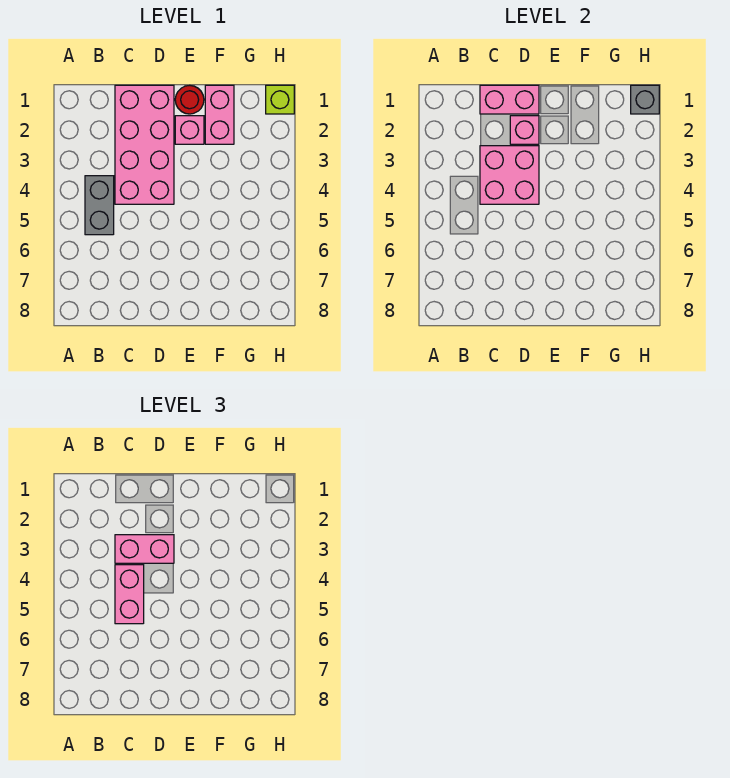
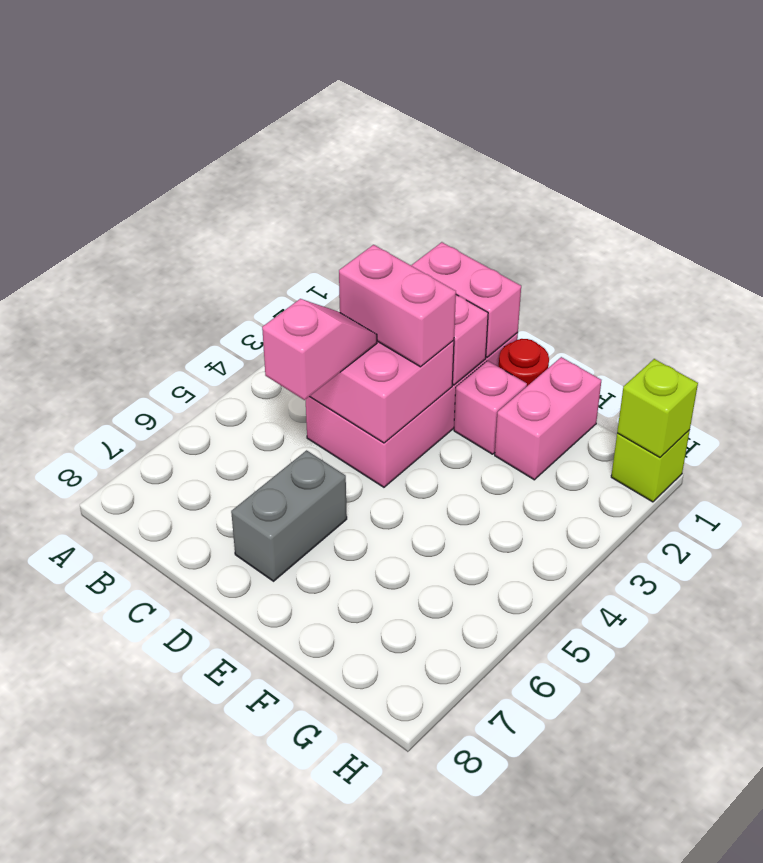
grey brick B4:B5 level 1 -> grey brick D6:D7 level 1
pink brick C4:C5 level 3 -> pink slope C4:C5 level 3 top 5
grey brick H1 level 2 -> lime brick H1 level 2

